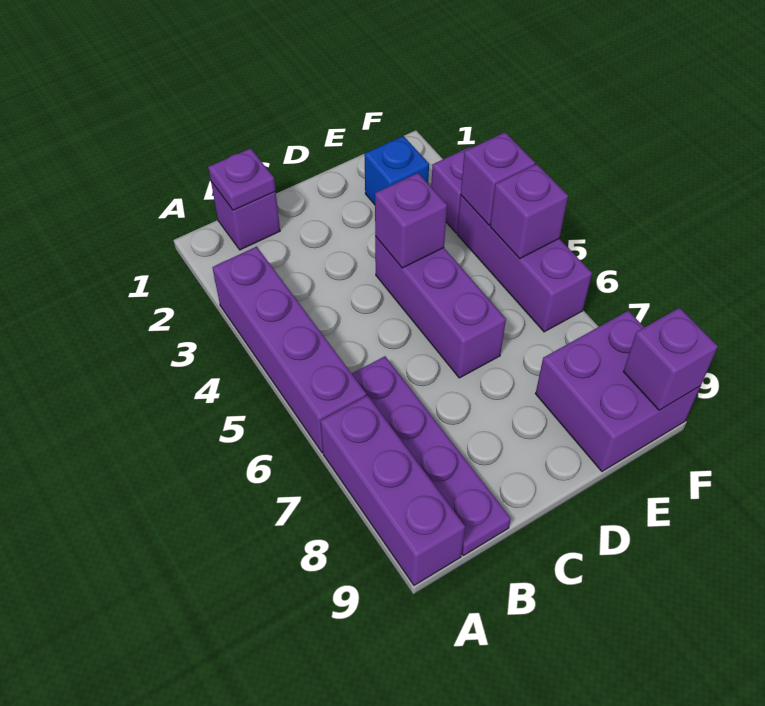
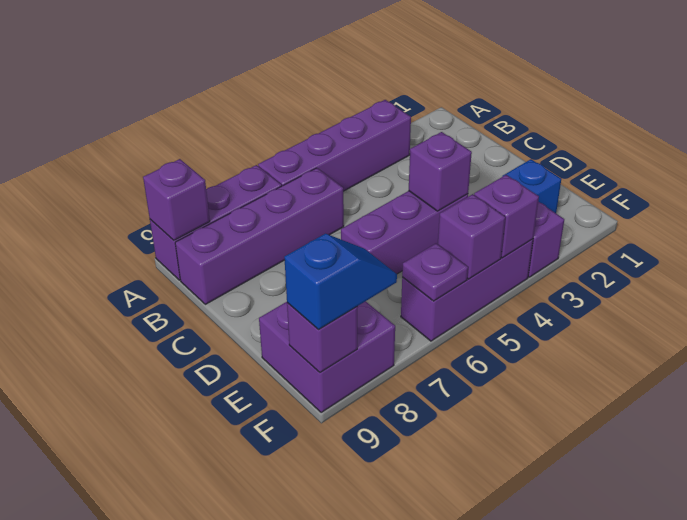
purple brick B1 level 1 -> purple brick A9 level 2
purple plate B1 level 2 -> purple plate F6 level 2
purple plate B6:B9 level 1 -> purple brick B6:B9 level 1
none -> blue slope F8:F9 level 3 top 9

